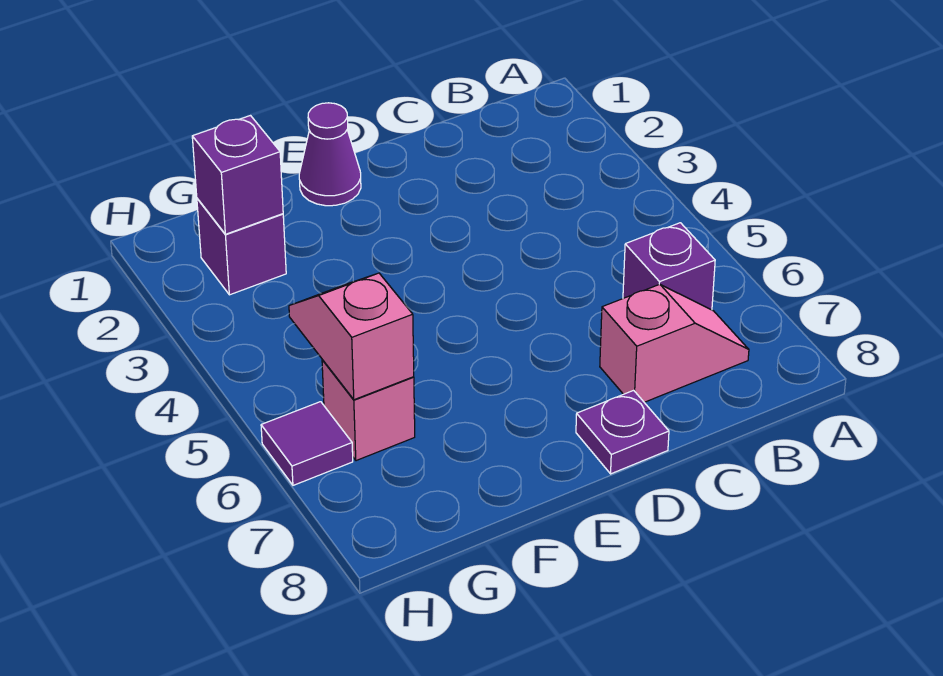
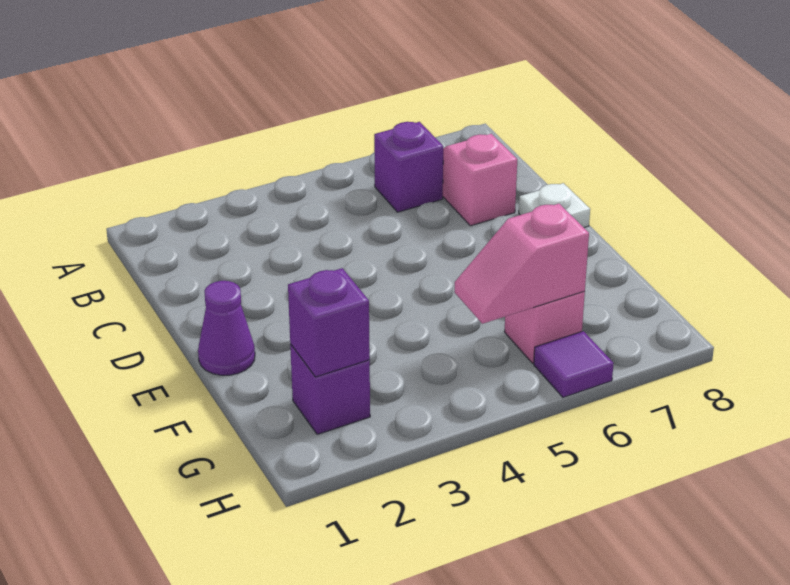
purple plate D8 level 1 -> white plate D8 level 1

